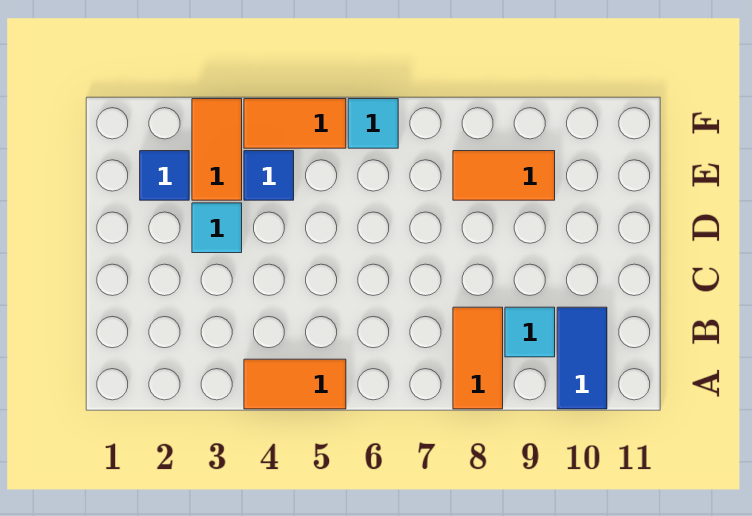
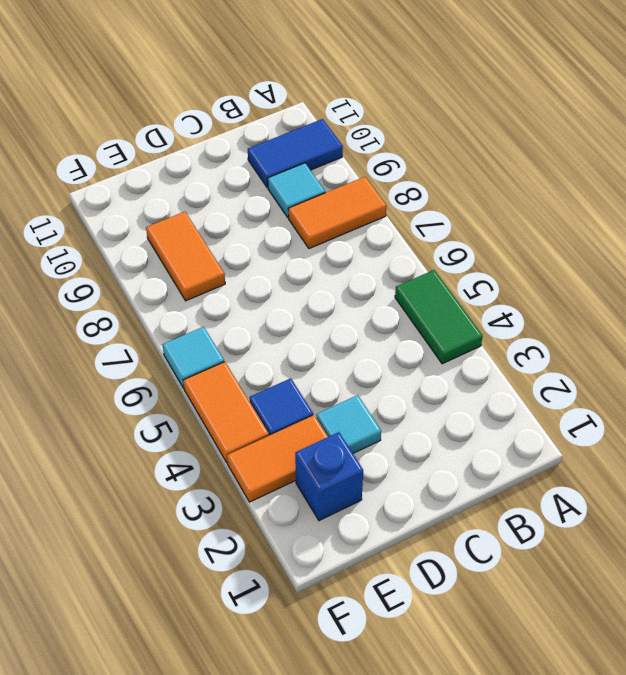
orange tile A4:A5 level 1 -> green tile A4:A5 level 1
blue tile E2 level 1 -> blue brick E2 level 1

